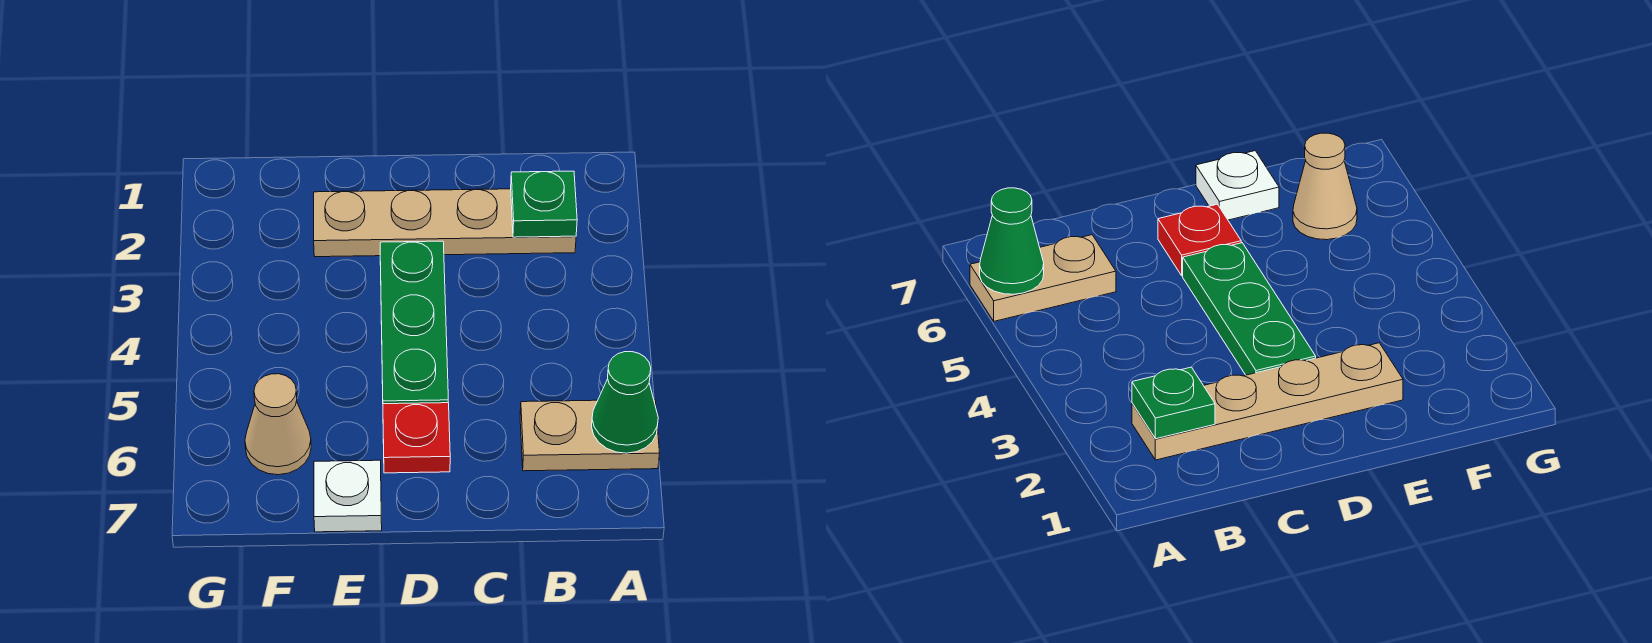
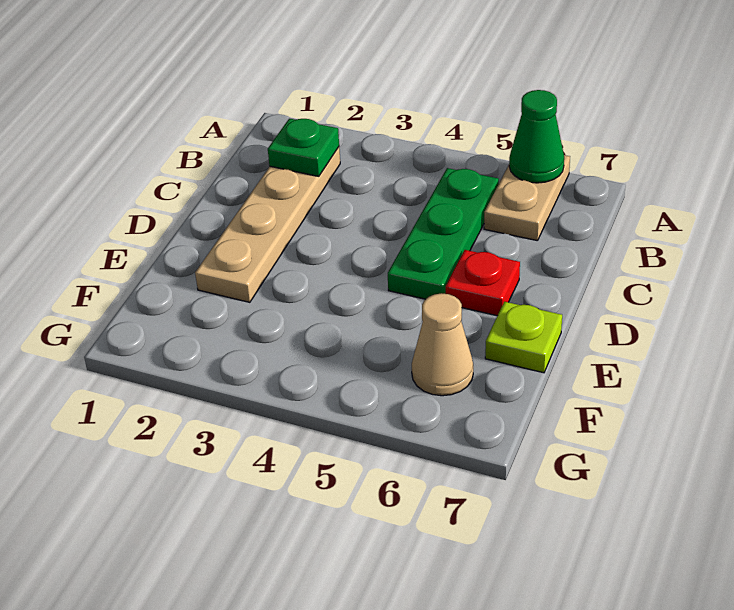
green plate D3:D5 level 1 -> green plate B5:D5 level 1
white plate E7 level 1 -> lime plate E7 level 1

